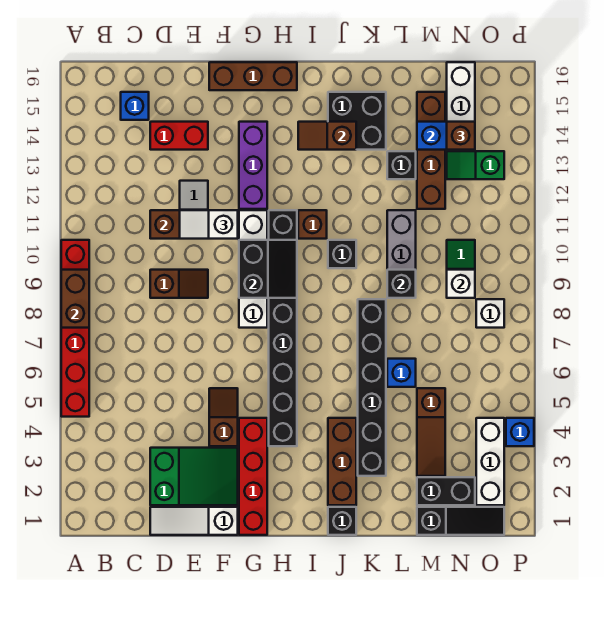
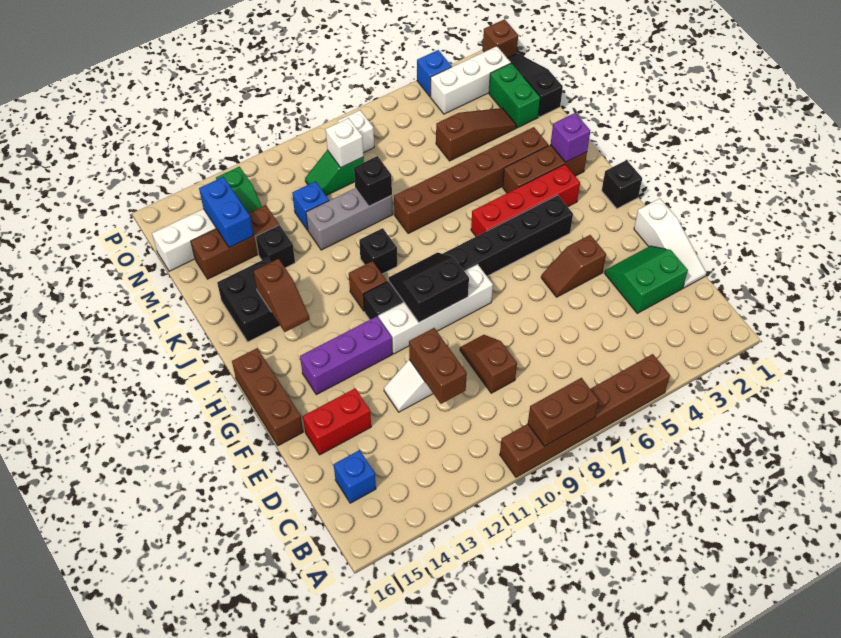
red brick A5:A10 level 1 -> brown brick A5:A10 level 1
green slope D2:F3 level 1 top D -> green slope D2:E3 level 1 top D
red brick D14:E14 level 1 -> red brick E14:E15 level 1
white slope E11:F11 level 3 top F -> none
red brick G1:G4 level 1 -> red brick I3:I6 level 1
black brick J1 level 1 -> black brick H1 level 1
none -> purple brick J2 level 2
black brick K3:K8 level 1 -> brown brick K3:K8 level 1
blue brick L6 level 1 -> blue brick M11 level 1
black brick M2:N2 level 1 -> green brick M2:N2 level 1
brown brick M12:M15 level 1 -> brown brick M13:M15 level 1
brown brick N14 level 3 -> brown brick P1 level 1

